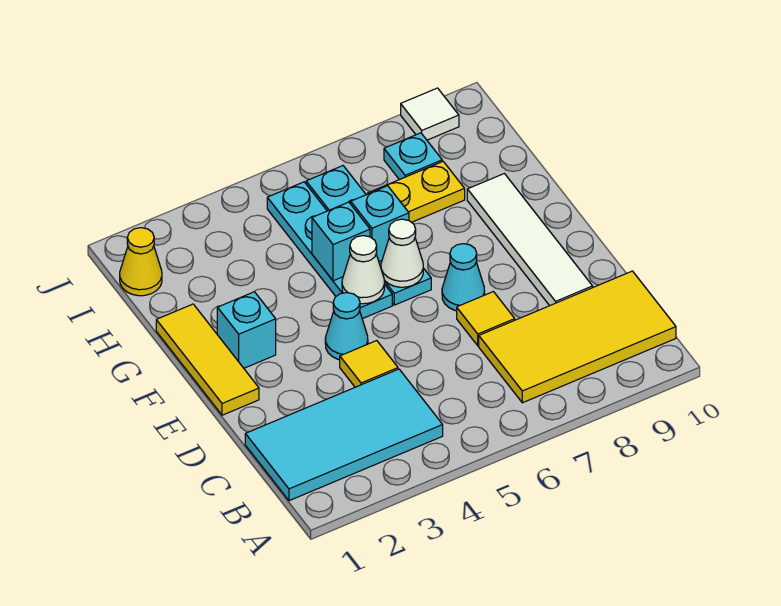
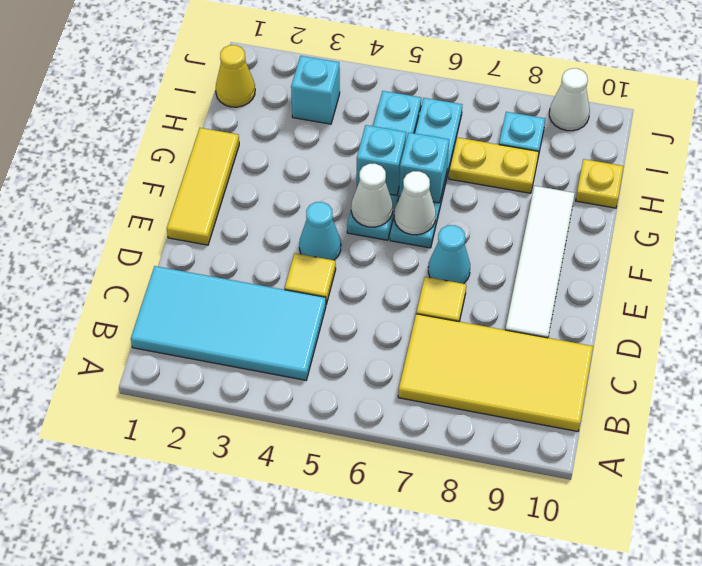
cyan brick F2 level 1 -> cyan brick I3 level 1
none -> yellow plate H10 level 1
white tile J9 level 1 -> white cone J9 level 1

